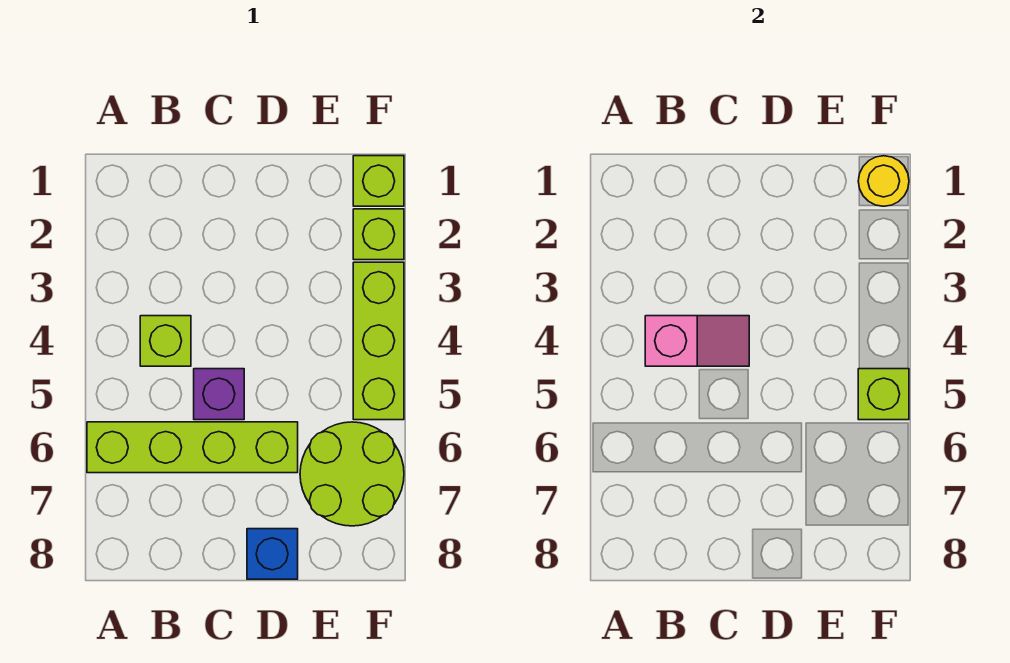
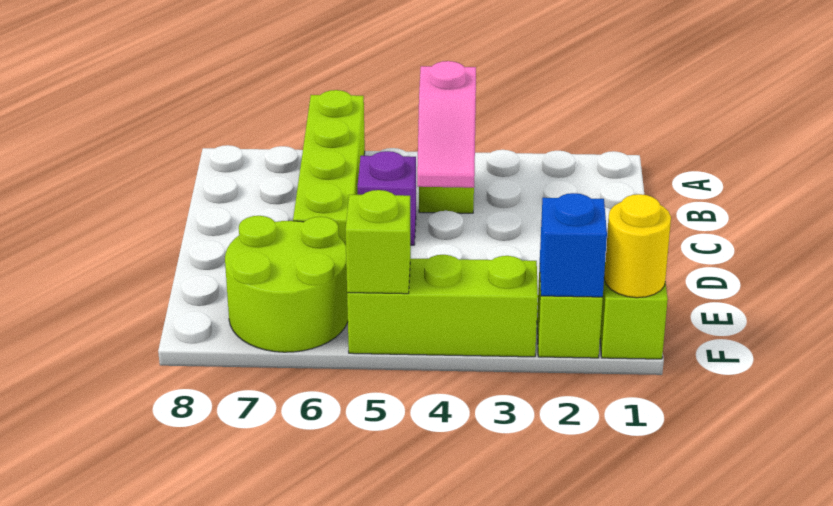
blue brick D8 level 1 -> blue brick F2 level 2

